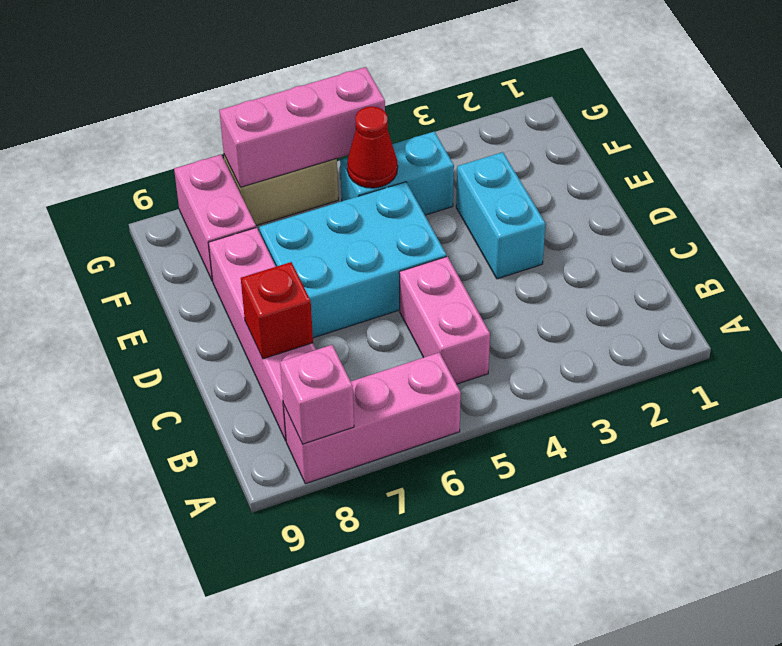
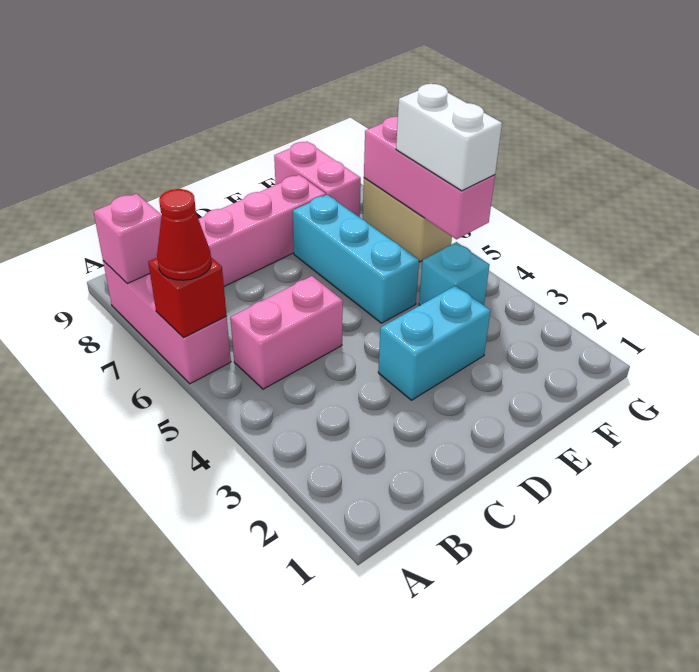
red brick C8 level 2 -> red brick A6 level 2
cyan brick D5:E7 level 1 -> cyan brick E5:E7 level 1
cyan brick F4:F5 level 1 -> cyan brick F4 level 1
red cone F5 level 2 -> red cone A6 level 3
pink brick F8:G8 level 1 -> pink brick F8:F9 level 1
none -> white brick G5:G6 level 3

